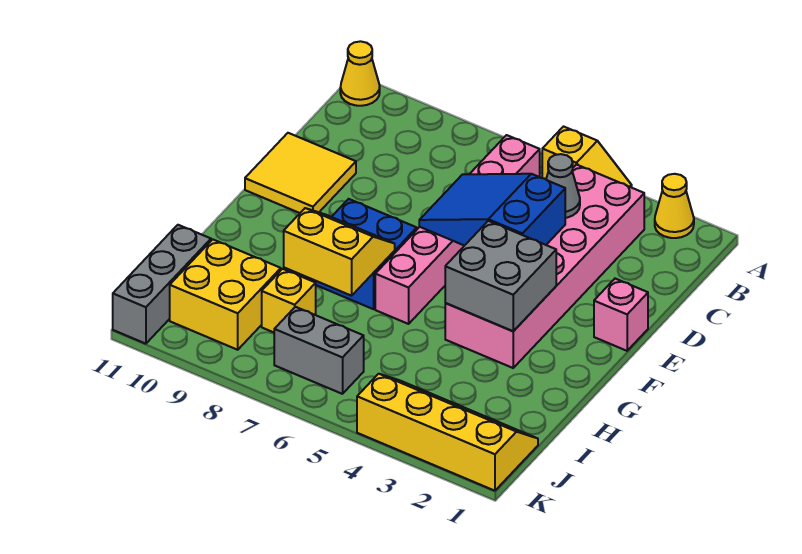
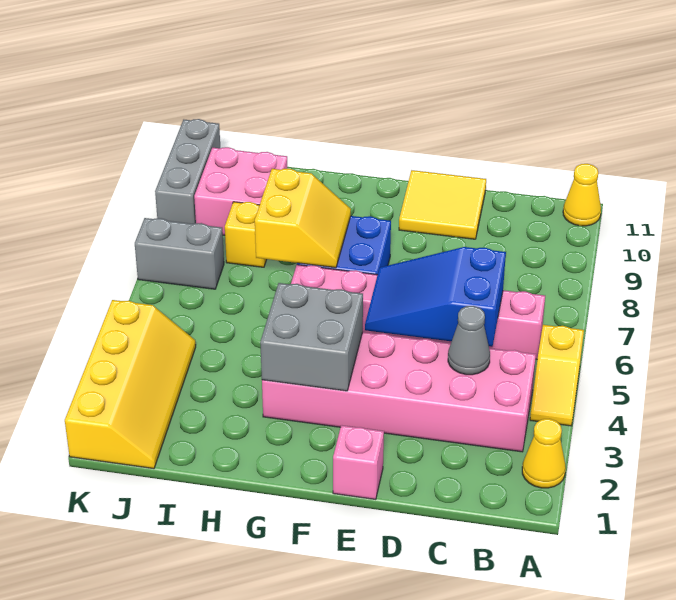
blue slope D4:E6 level 2 top 4 -> blue slope C5:E6 level 2 top C
yellow brick I9:J10 level 1 -> pink brick I9:J10 level 1
grey brick I11:K11 level 1 -> grey brick K9:K11 level 1
grey brick J6:J7 level 1 -> grey brick J7:K7 level 1

